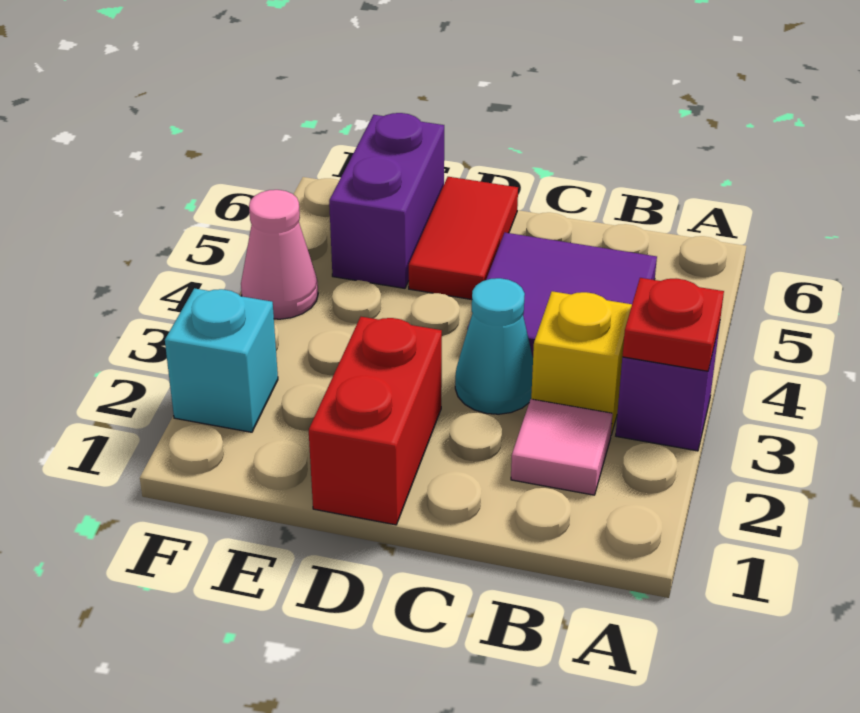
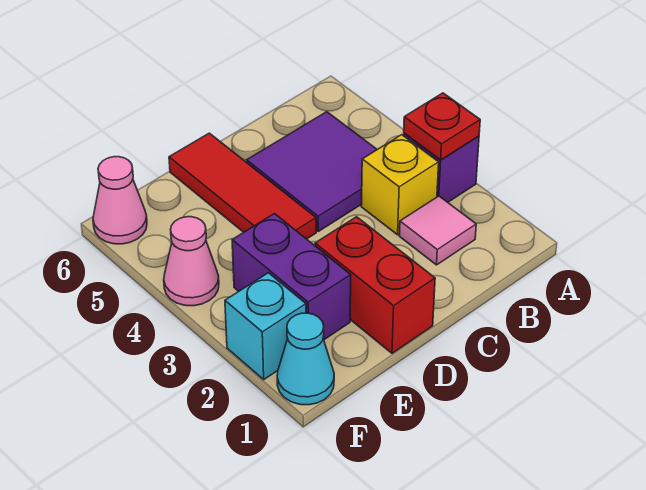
cyan cone C3 level 1 -> cyan cone F1 level 1
red tile D5:D6 level 1 -> red tile D4:D6 level 1
purple brick E5:E6 level 1 -> purple brick E2:E3 level 1
none -> pink cone F6 level 1

